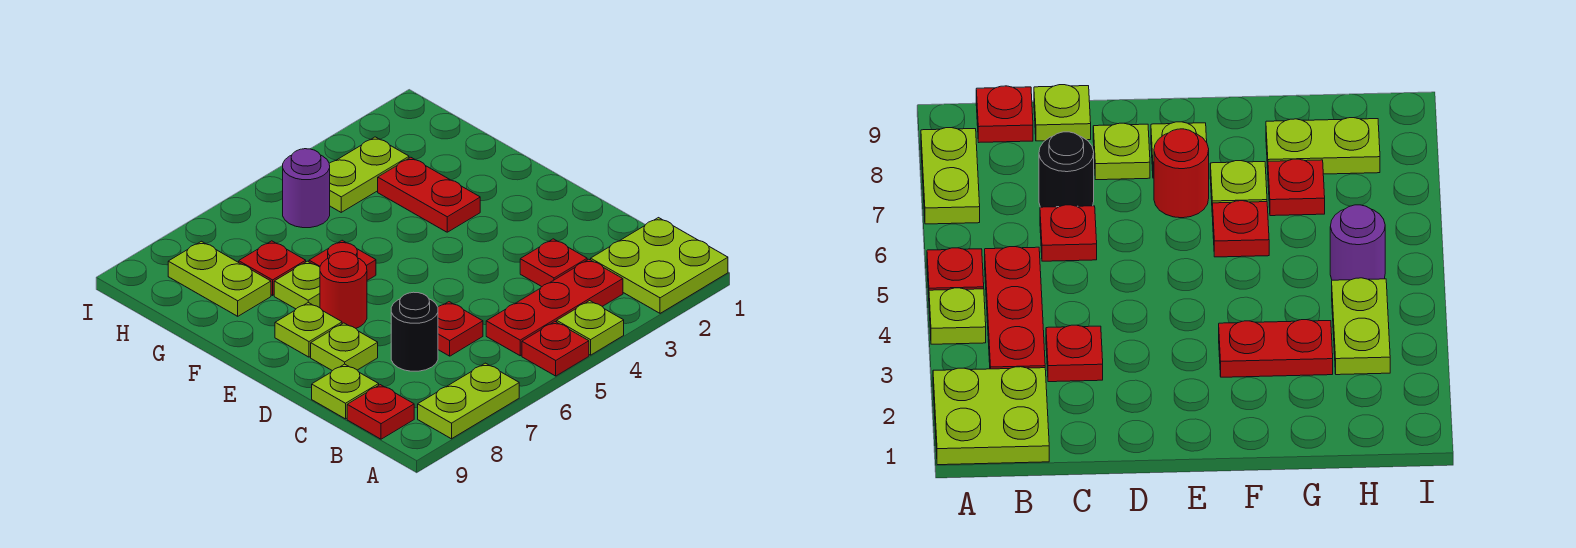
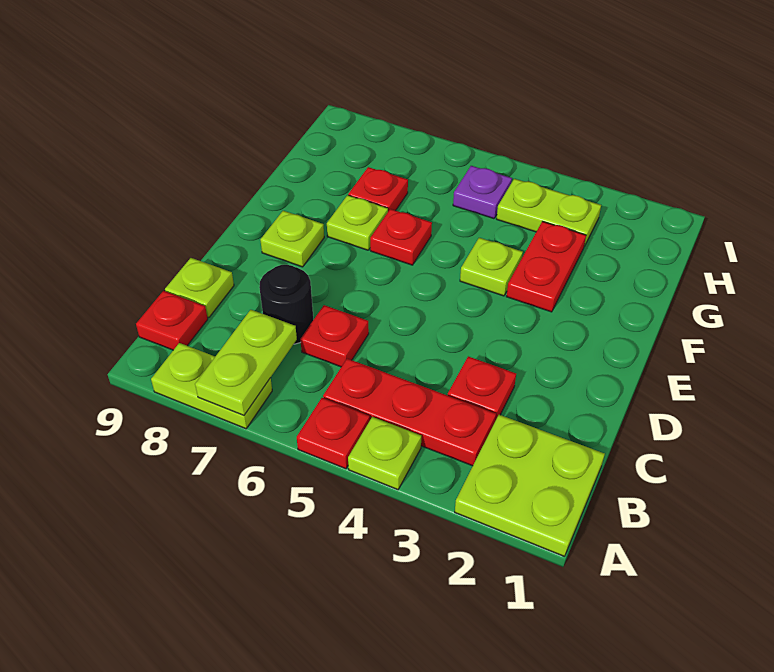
lime plate D8 level 1 -> lime plate F4 level 1
red round brick E7 level 1 -> none
lime plate G8:H8 level 1 -> lime plate A7:B7 level 2
purple round brick H5 level 1 -> purple plate H5 level 1

